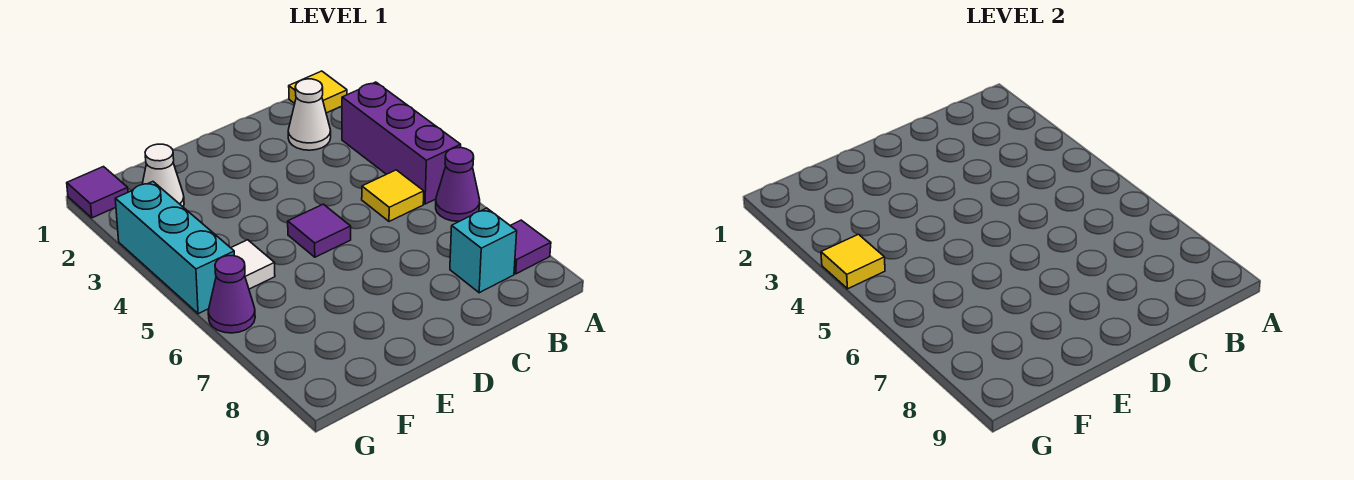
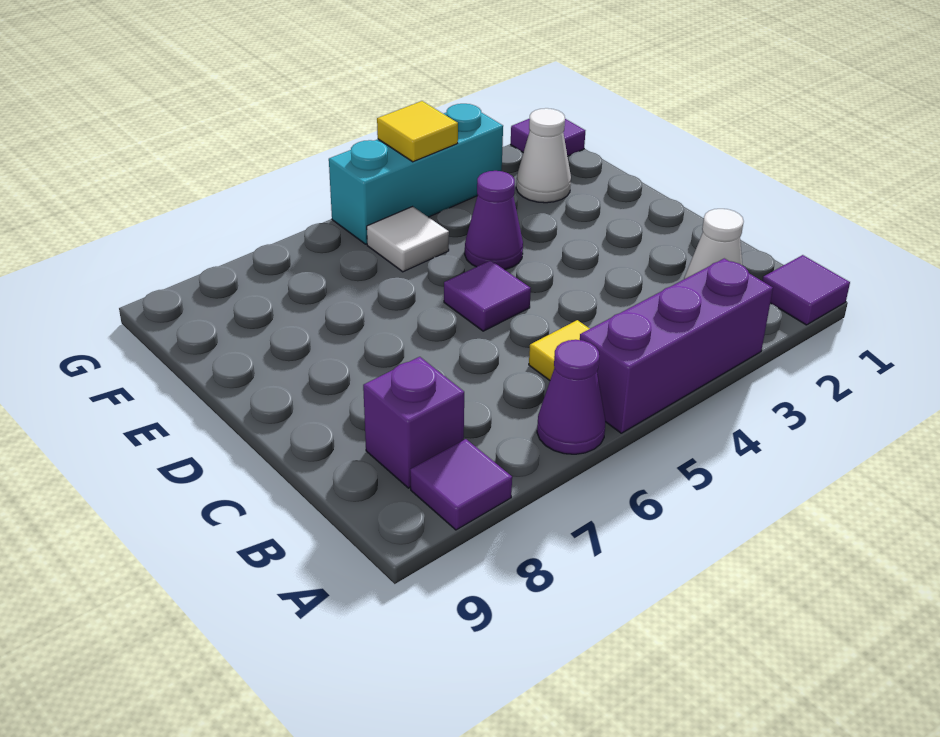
yellow tile A1 level 1 -> purple tile A1 level 1
cyan brick B8 level 1 -> purple brick B8 level 1
purple cone G6 level 1 -> purple cone E4 level 1

